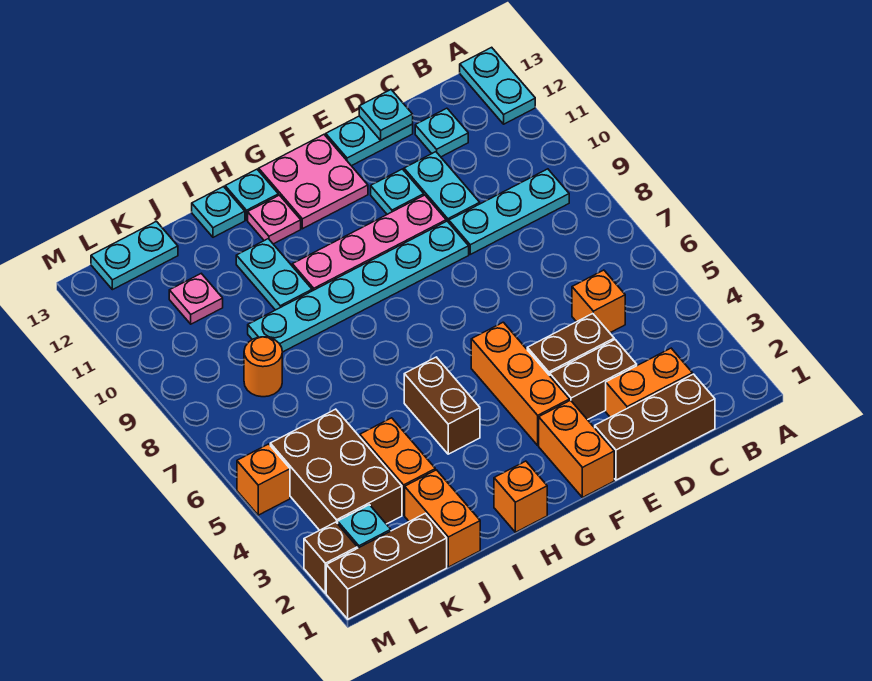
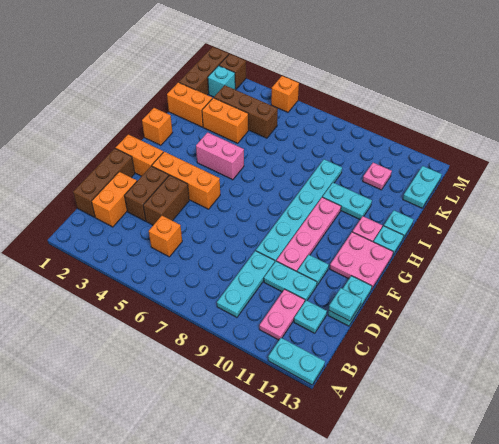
none -> pink plate B11:C11 level 1
brown brick H4:H5 level 1 -> pink brick H4:H5 level 1
brown brick K3:L5 level 1 -> brown brick K3:K5 level 1
orange round brick K8 level 1 -> none

